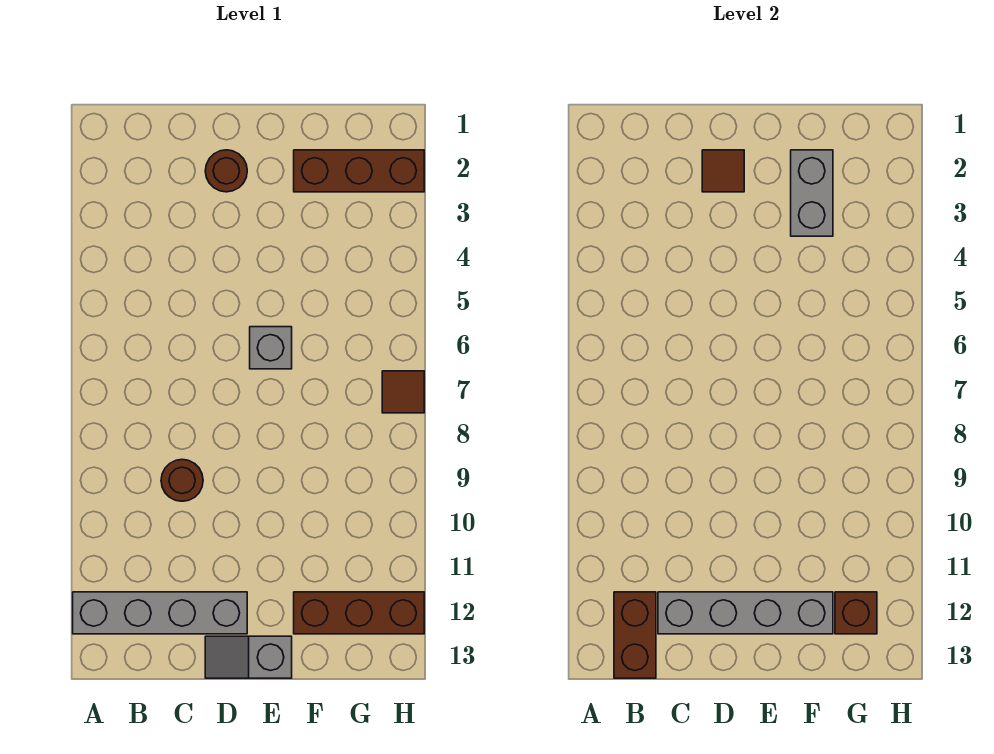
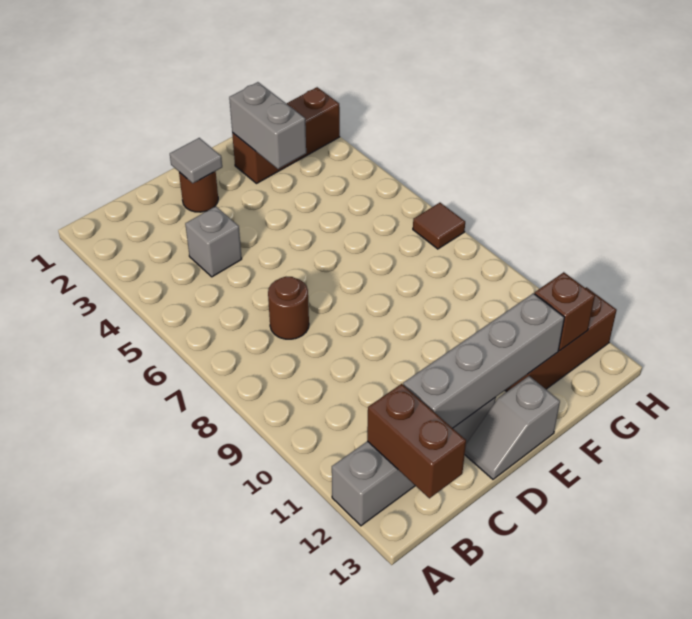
brown round brick C9 level 1 -> brown round brick C7 level 1
brown tile D2 level 2 -> grey tile D2 level 2
grey brick E6 level 1 -> grey brick C4 level 1

